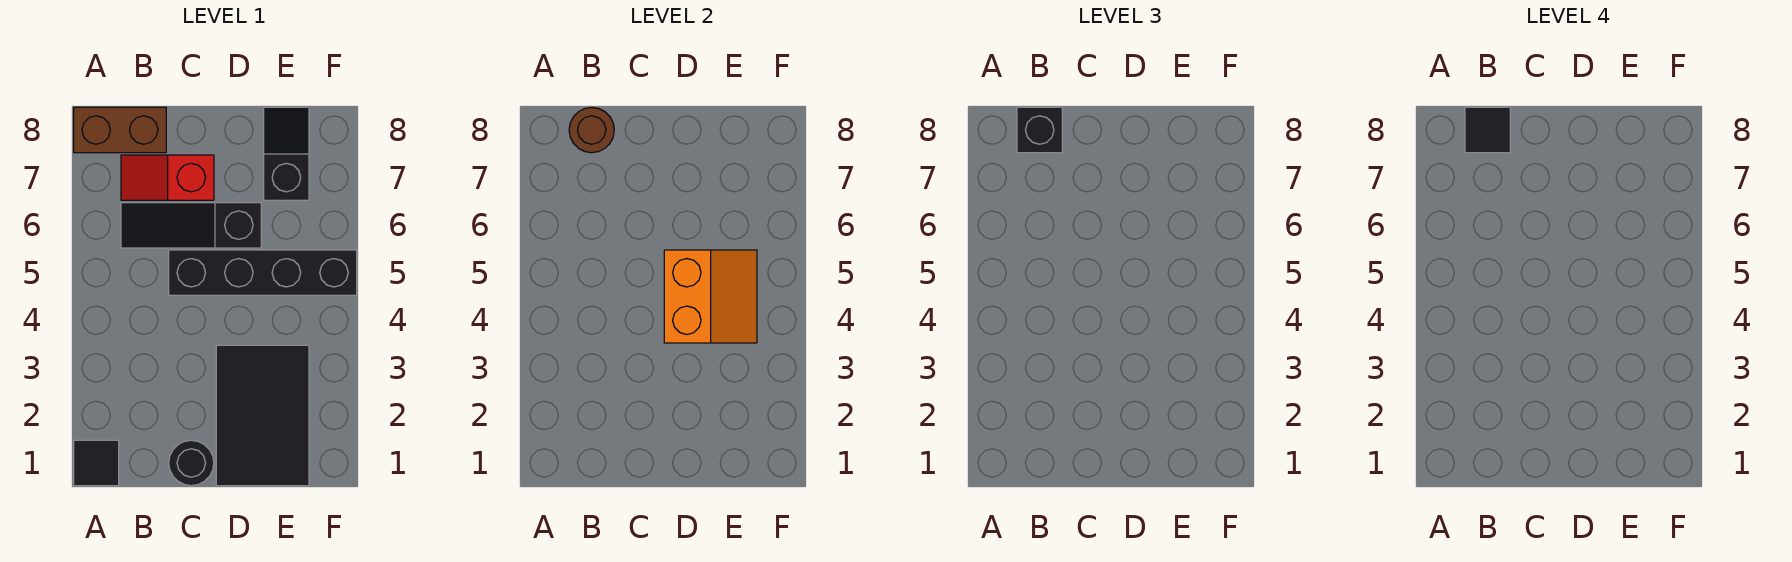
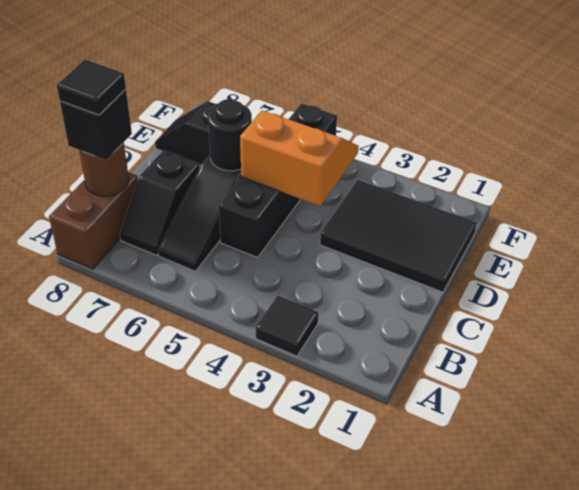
black tile A1 level 1 -> black tile A3 level 1
red slope B7:C7 level 1 top C -> black slope B7:C7 level 1 top C
black round brick C1 level 1 -> black round brick D6 level 2

